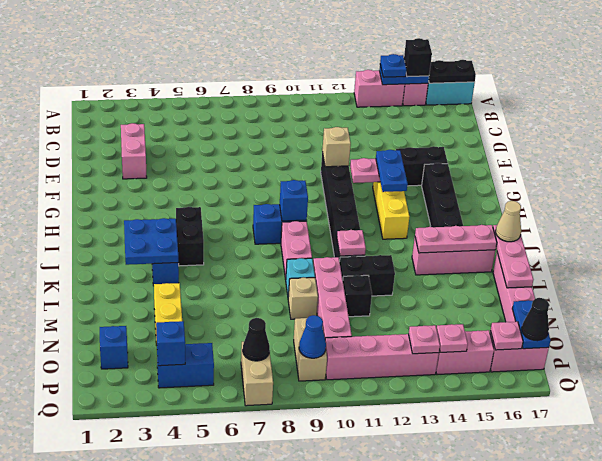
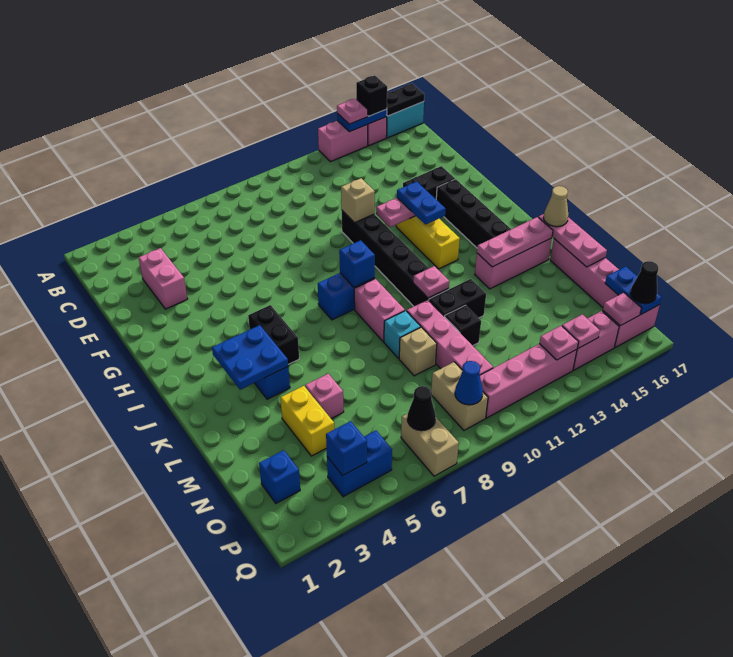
blue plate A14 level 3 -> pink plate A14 level 3
none -> pink brick M5 level 1

